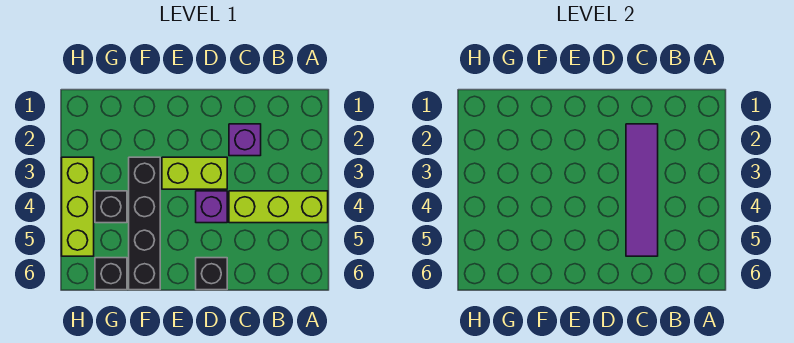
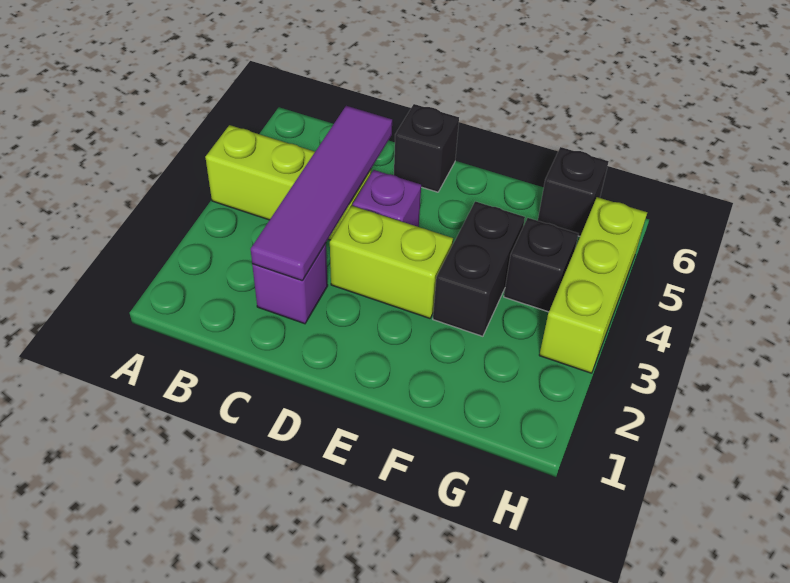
black brick F3:F6 level 1 -> black brick F3:F4 level 1

